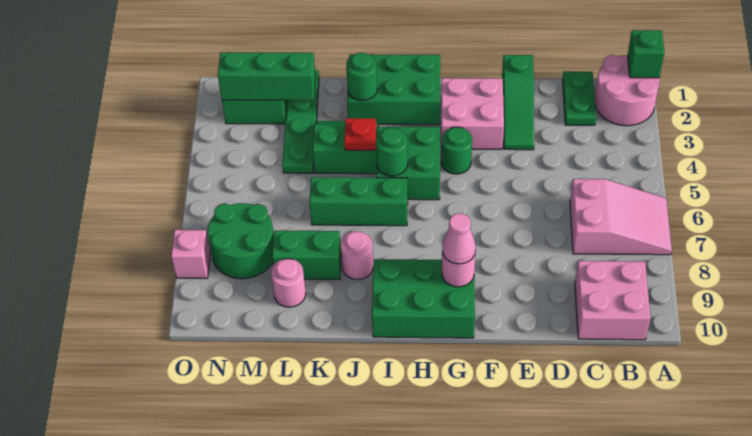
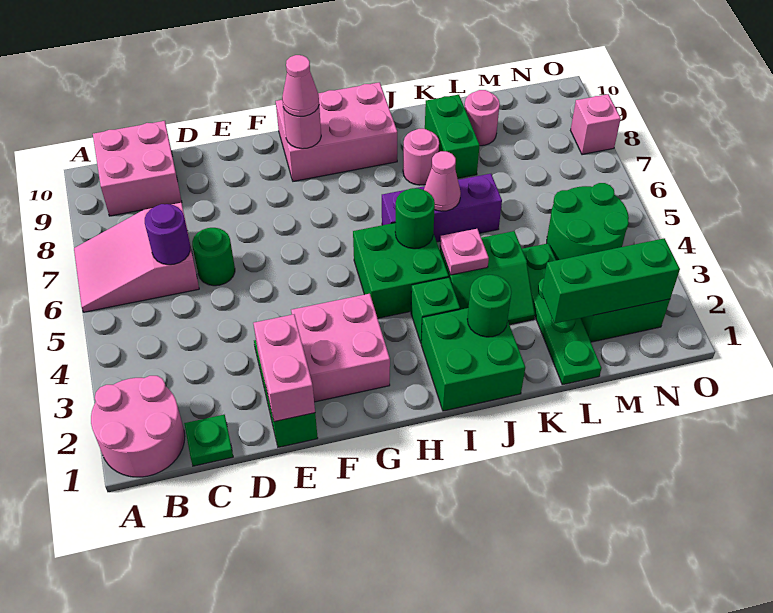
green brick A1 level 2 -> green brick I3 level 1
green plate C1:C2 level 1 -> green plate C1 level 1
none -> purple round brick C6 level 2
none -> pink brick E1:E2 level 2
green round brick G4 level 1 -> green round brick D6 level 1
green brick G9:I10 level 1 -> pink brick G9:I10 level 1
green brick H1:J2 level 1 -> green brick I1:J2 level 1
green brick I6:K6 level 1 -> purple brick I6:K6 level 1
red plate J4 level 2 -> pink plate J4 level 2
none -> pink cone J6 level 2
green brick K8:L8 level 1 -> green brick K8:K9 level 1
green round brick M7:N8 level 1 -> green round brick M4:N5 level 1

